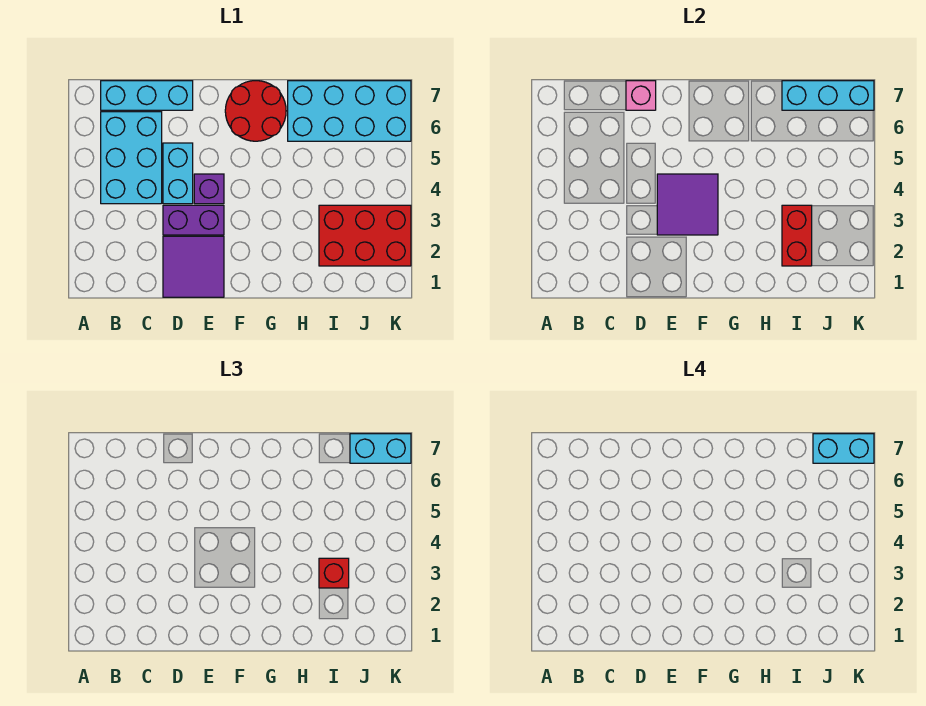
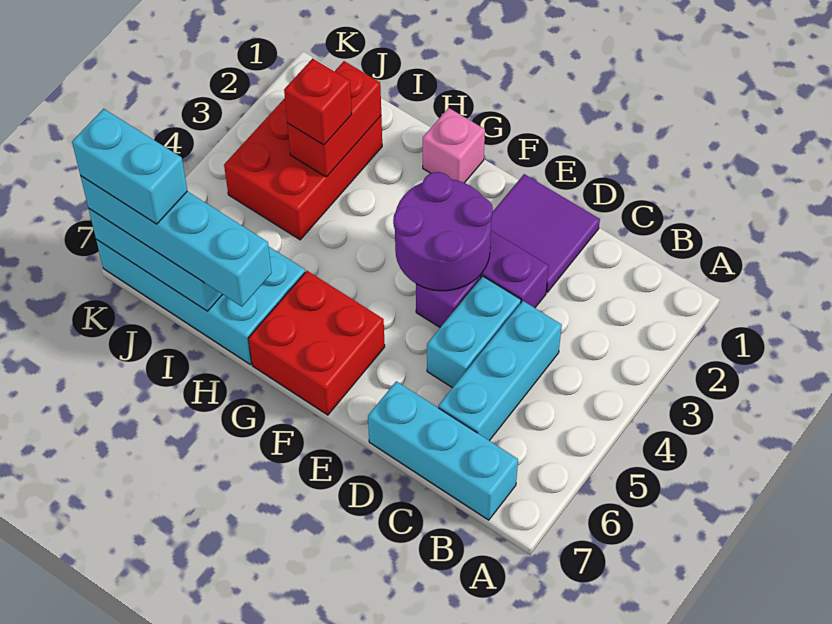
cyan brick B4:C6 level 1 -> cyan brick C4:C6 level 1
pink brick D7 level 2 -> pink brick G1 level 1
purple tile E3:F4 level 2 -> purple round brick E3:F4 level 2
red round brick F6:G7 level 1 -> red brick F6:G7 level 1
red brick I2:K3 level 1 -> red brick I2:J4 level 1
cyan brick J7:K7 level 3 -> cyan brick H7:K7 level 3

